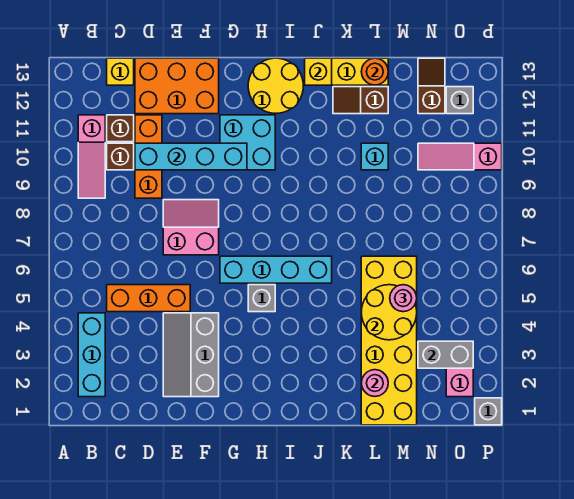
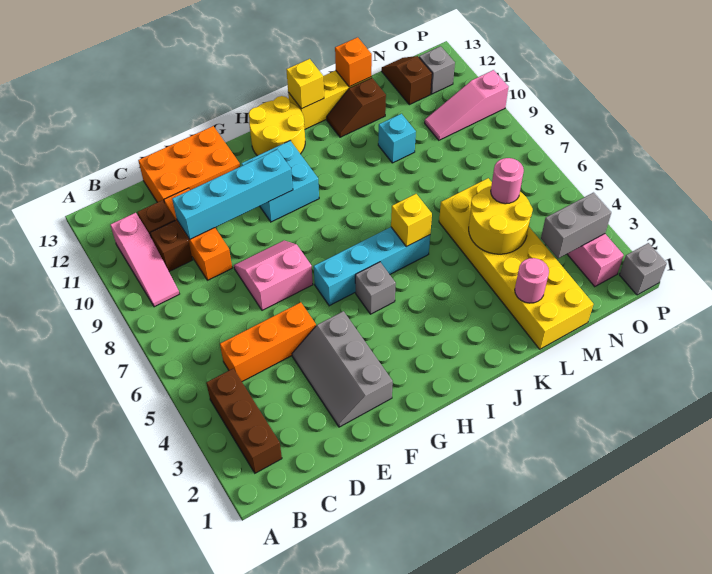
cyan brick B2:B4 level 1 -> brown brick B2:B4 level 1
yellow brick C13 level 1 -> yellow brick J6 level 2
orange round brick L13 level 2 -> orange brick L13 level 2

